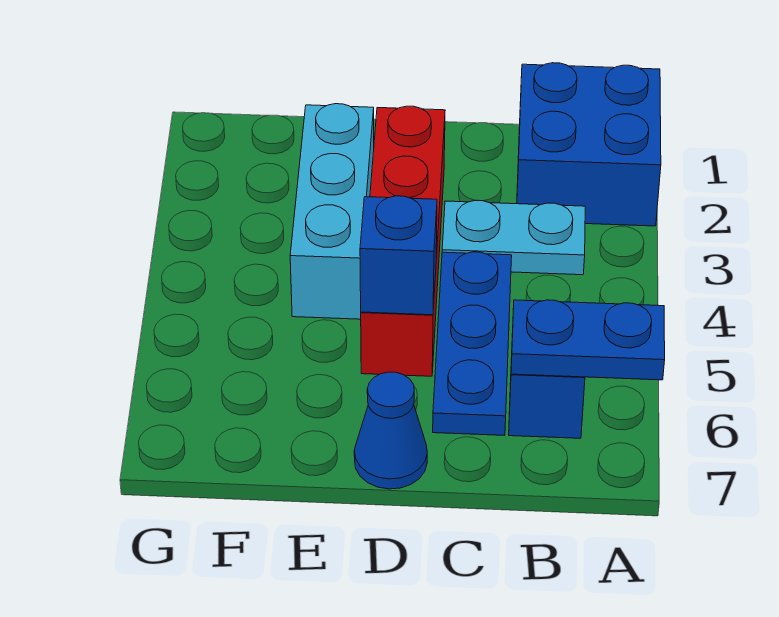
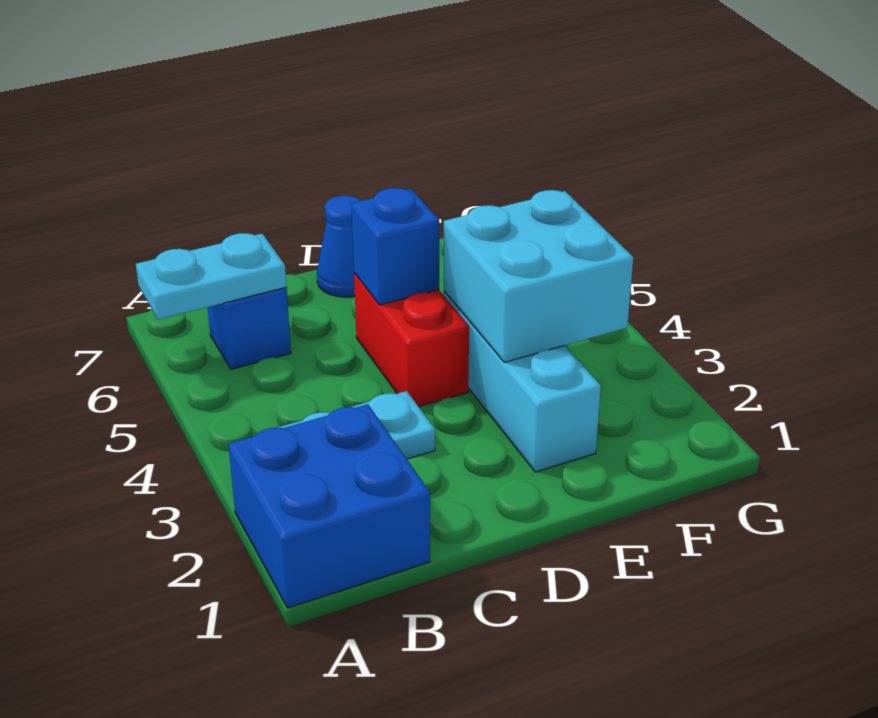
blue plate A6:B6 level 2 -> cyan plate A6:B6 level 2
blue plate C4:C6 level 1 -> none
red brick D2:D5 level 1 -> red brick D4:D5 level 1
none -> cyan brick E3:F4 level 2

